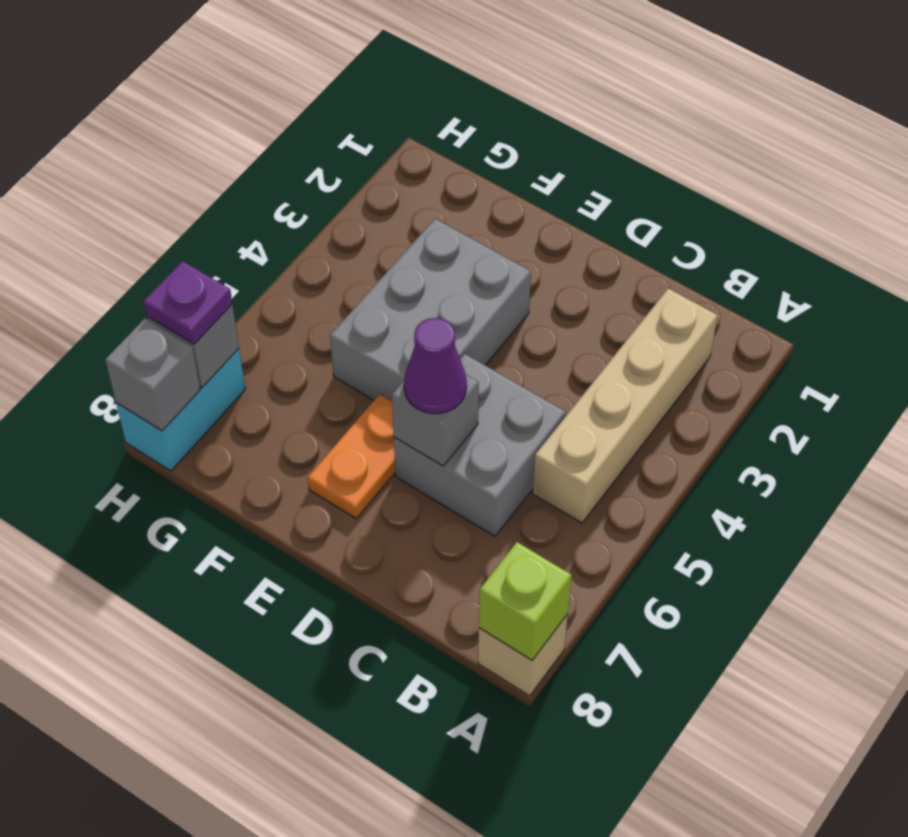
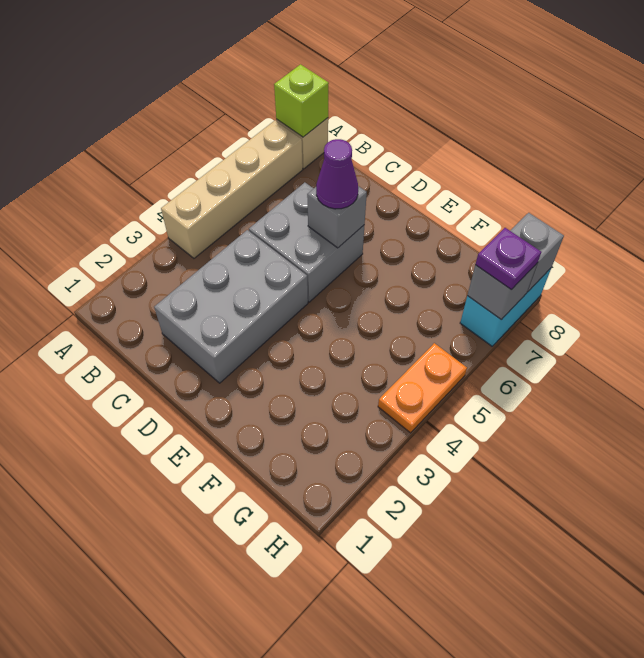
tan brick B2:B5 level 1 -> tan brick A4:A7 level 1
grey brick E3:F5 level 1 -> grey brick C2:D4 level 1
orange plate E6:E7 level 1 -> orange plate H4:H5 level 1

